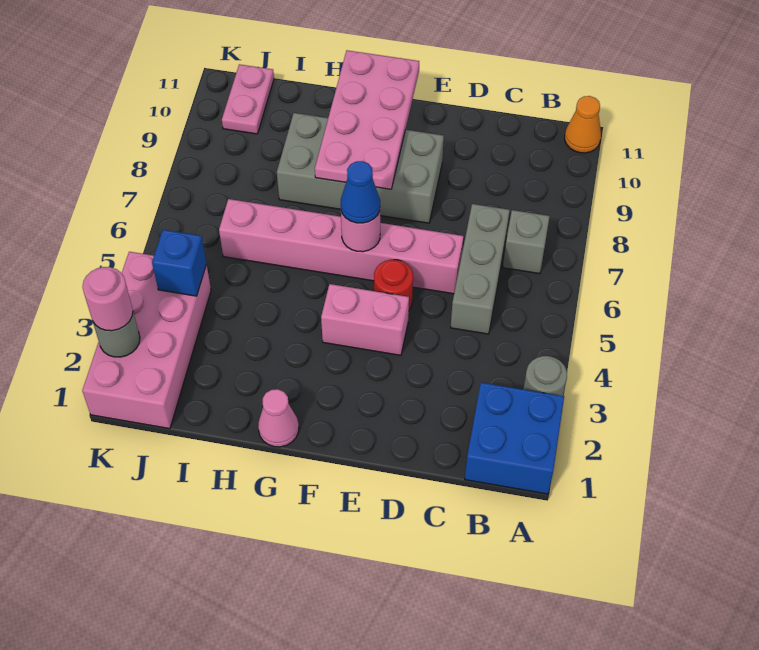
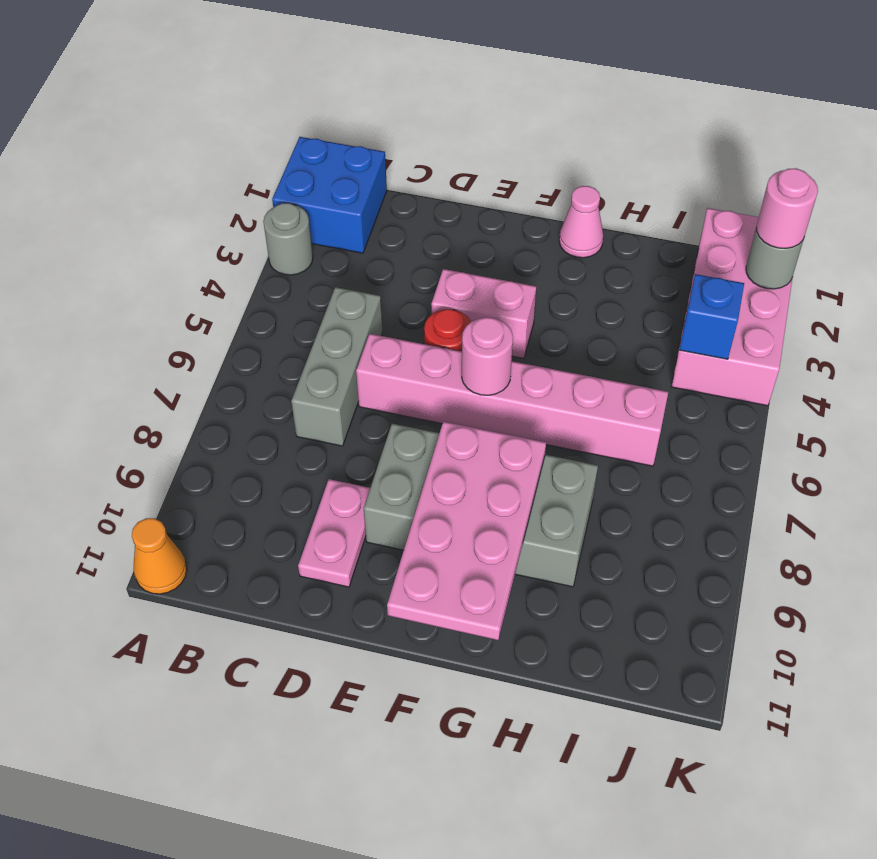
grey brick B7 level 1 -> none
blue cone F6 level 3 -> none
pink plate J10:J11 level 1 -> pink plate D9:D10 level 1

